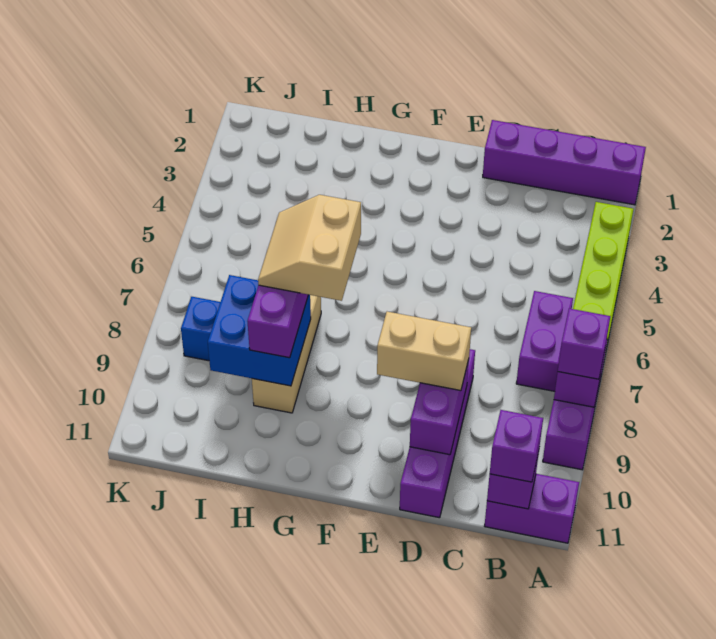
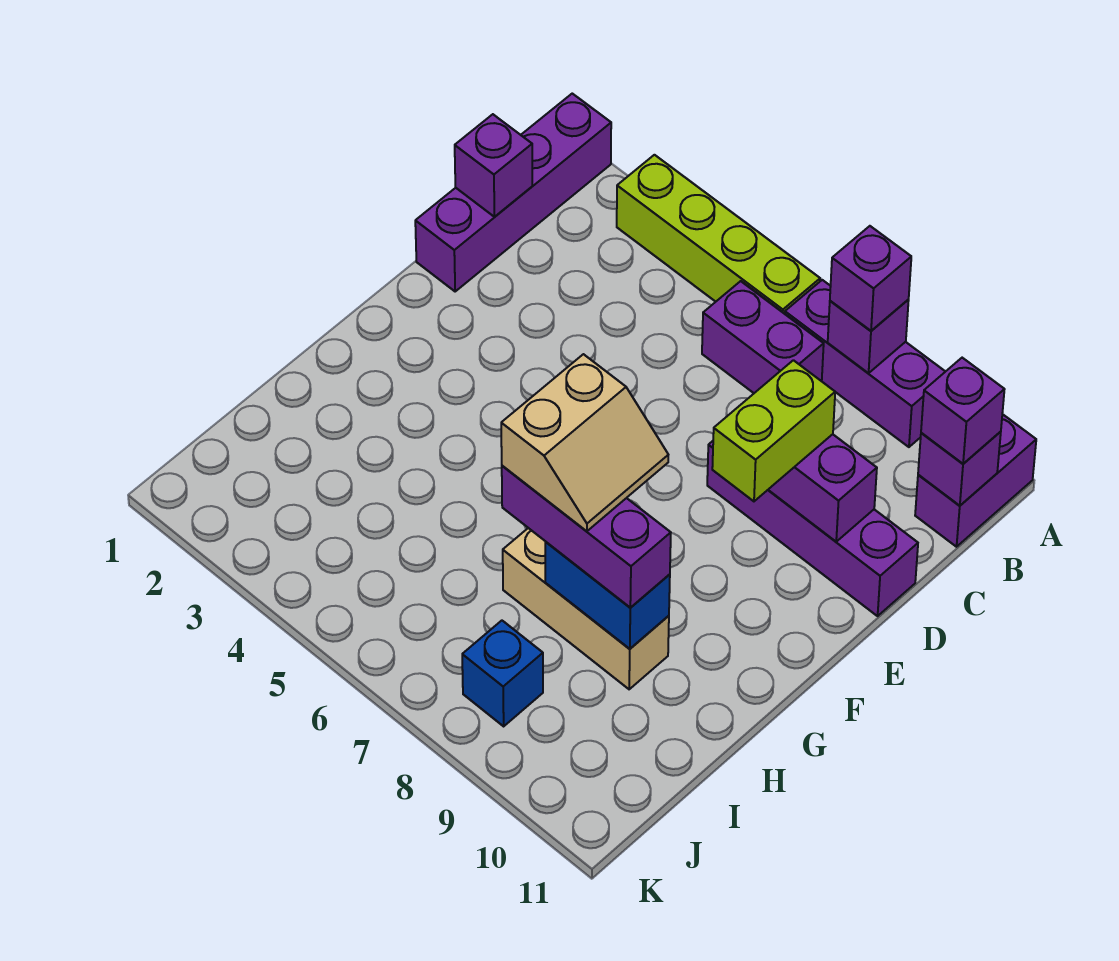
none -> purple brick C1 level 2
tan brick D9:E9 level 3 -> lime brick D9:E9 level 3
tan slope G7:H8 level 4 top G -> tan slope G7:H8 level 4 top 7
blue brick H8:I9 level 2 -> blue brick H8:H9 level 2

